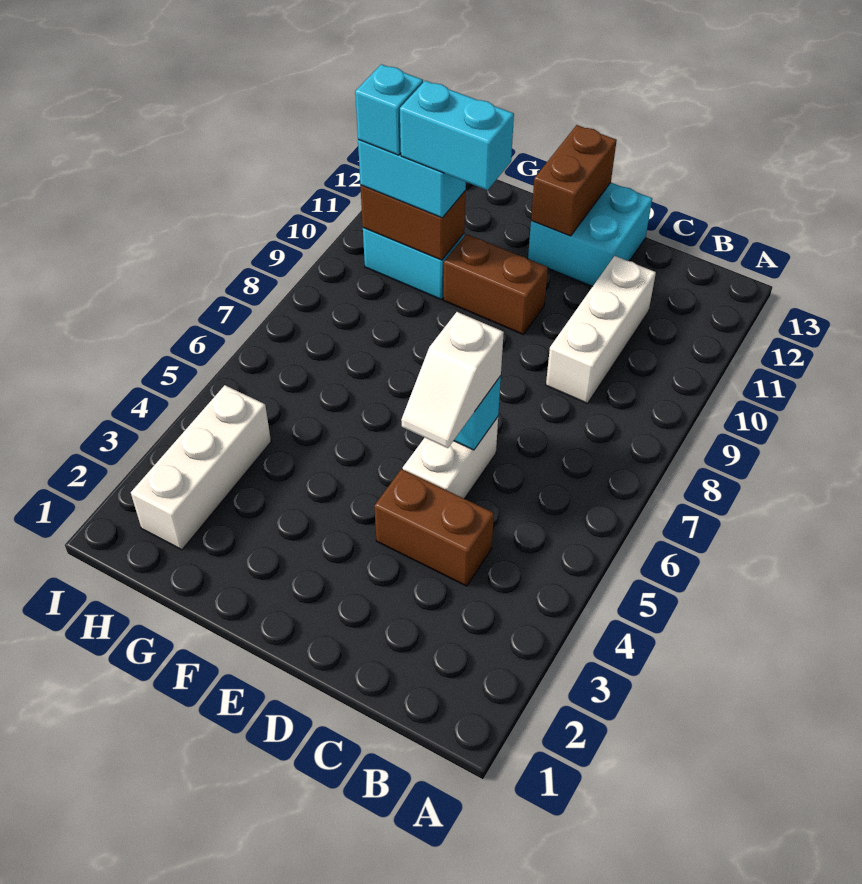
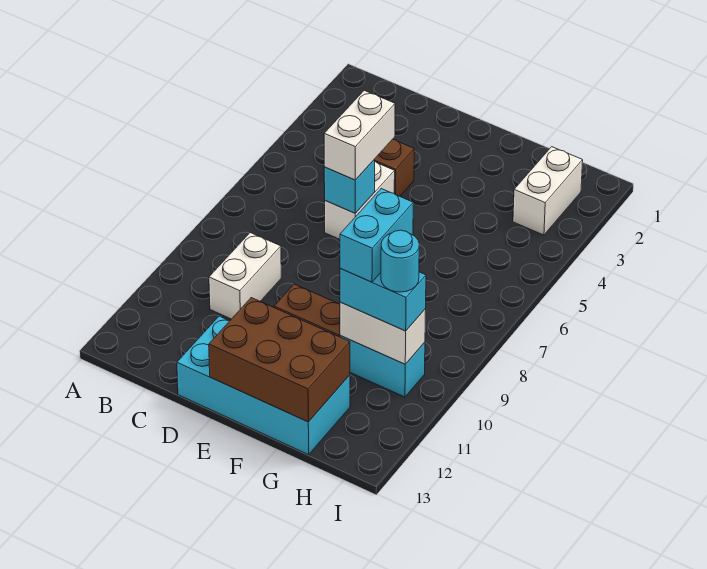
white brick C9:C11 level 1 -> white brick C9:C10 level 1
white slope D5:D6 level 3 top 6 -> white brick D5:D6 level 3
cyan brick D12:E13 level 1 -> cyan brick D12:G13 level 1
brown brick E12:E13 level 2 -> brown brick E12:G13 level 2
cyan brick F10:G10 level 4 -> cyan brick G9:G10 level 4
brown brick G10:H10 level 2 -> white brick G10:H10 level 2
white brick H2:H4 level 1 -> white brick H2:H3 level 1
cyan brick H10 level 4 -> cyan round brick H10 level 4

